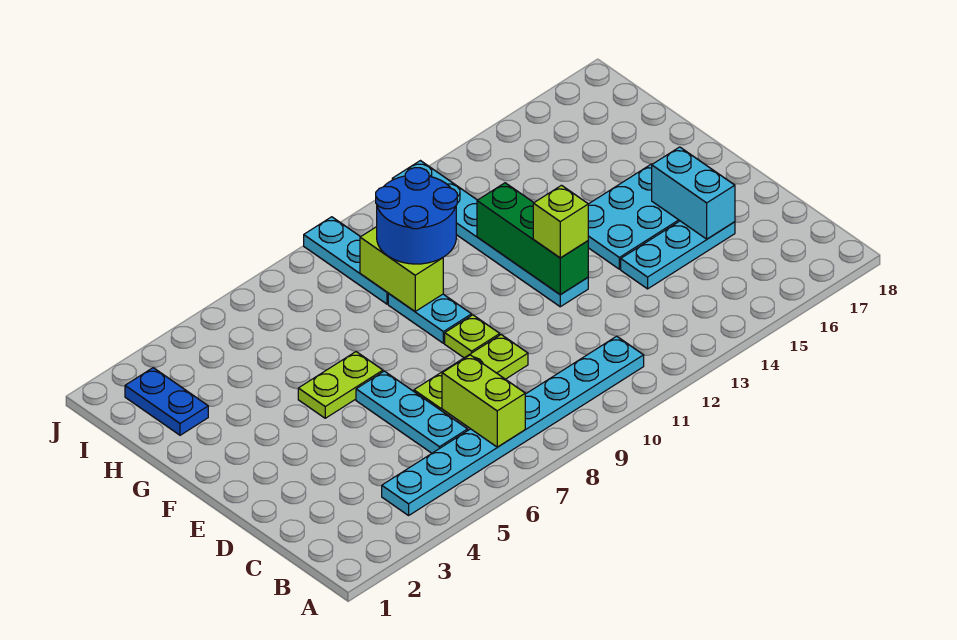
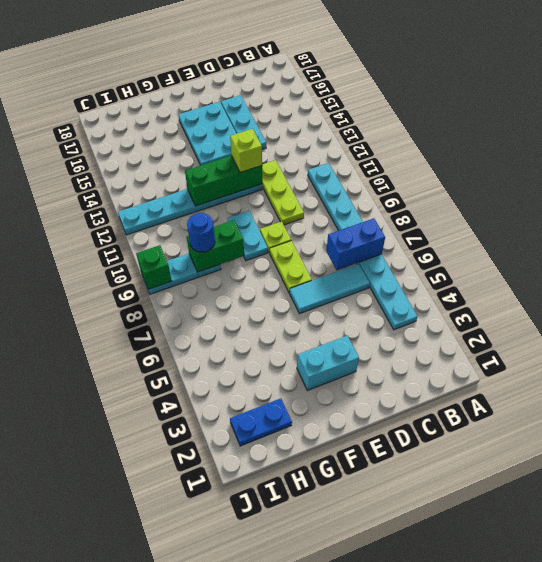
lime brick B7:C7 level 2 -> blue brick B7:C7 level 2
cyan plate C6:E6 level 1 -> cyan tile C6:E6 level 1
lime plate D7:D9 level 1 -> lime plate D10:D12 level 1
cyan brick D16:E16 level 2 -> cyan brick E3:F3 level 1
lime plate F5:F6 level 1 -> lime plate E7:E8 level 1
cyan plate F9:G9 level 1 -> cyan plate F9:F10 level 1
lime brick G9:H9 level 2 -> green brick G9:H9 level 2
blue round brick G9:H10 level 3 -> blue round brick H9 level 3
none -> green brick J9 level 2

